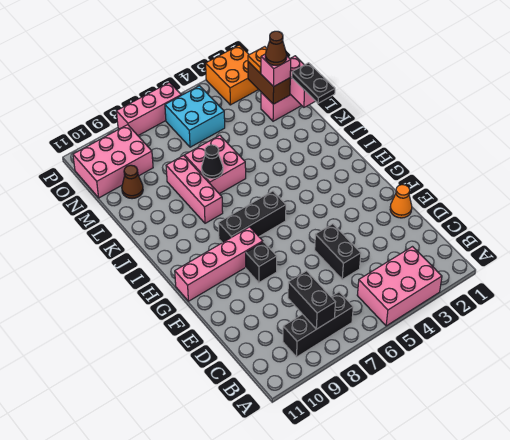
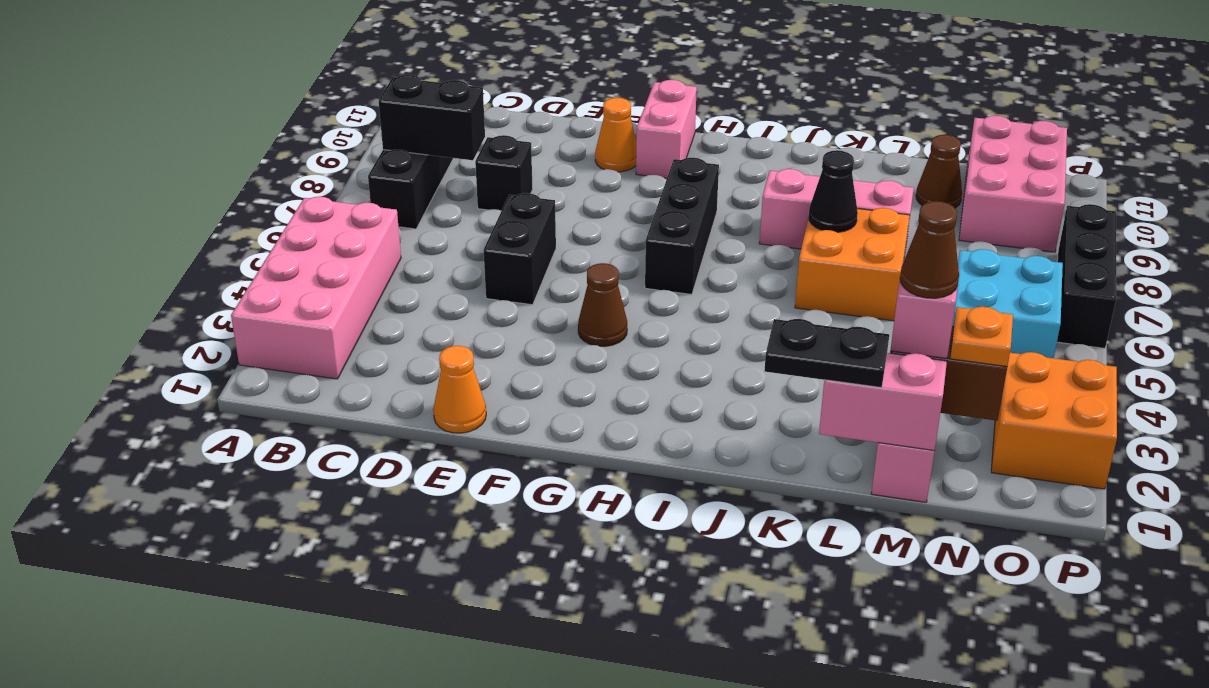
pink brick A3:B5 level 1 -> pink brick A2:B5 level 1
black brick D5:E5 level 1 -> black brick E5:E6 level 1
black brick F8 level 1 -> black brick D8 level 1
none -> orange cone F10 level 1
none -> brown cone G4 level 1
pink brick G8:G11 level 1 -> pink brick G10:G11 level 1
pink brick K6:L7 level 1 -> orange brick K6:L7 level 1
pink brick P6:P8 level 1 -> black brick P6:P8 level 1

